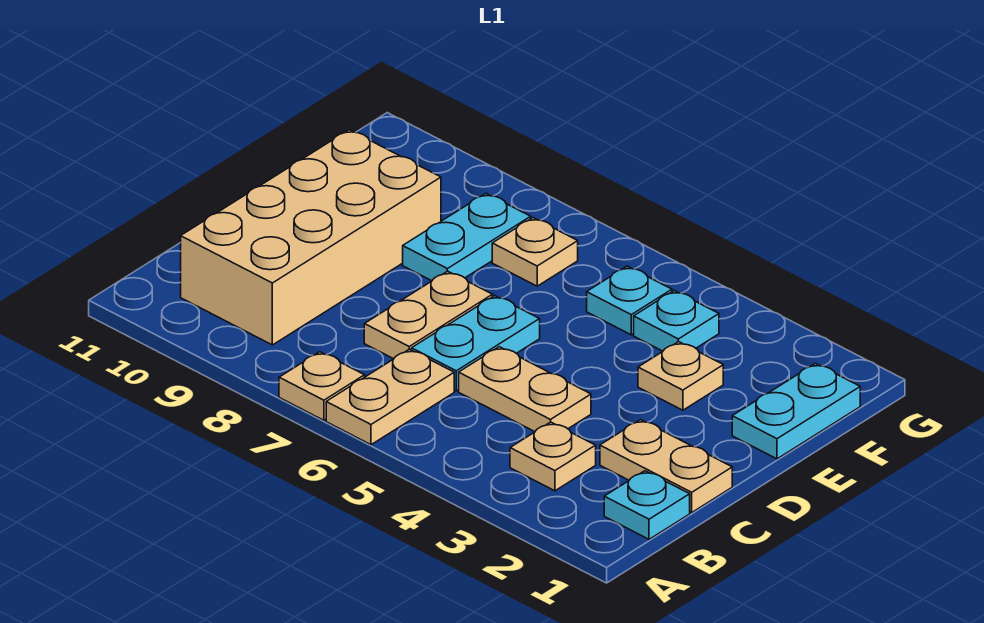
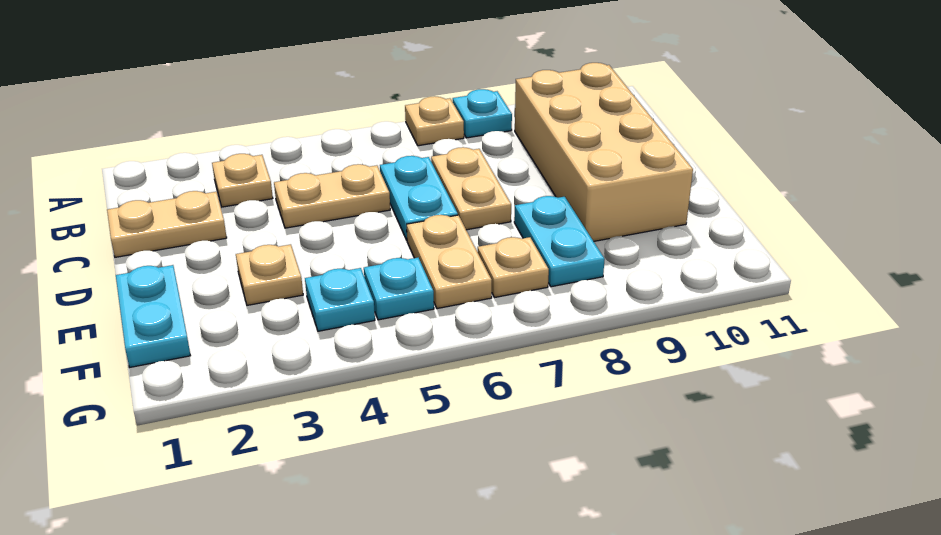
tan plate A6:B6 level 1 -> tan plate E6:F6 level 1
cyan plate B1 level 1 -> cyan plate A8 level 1

